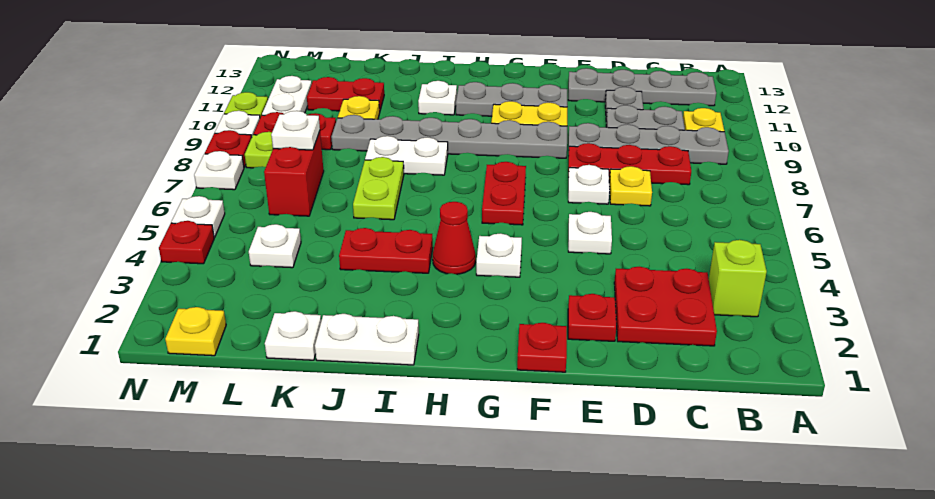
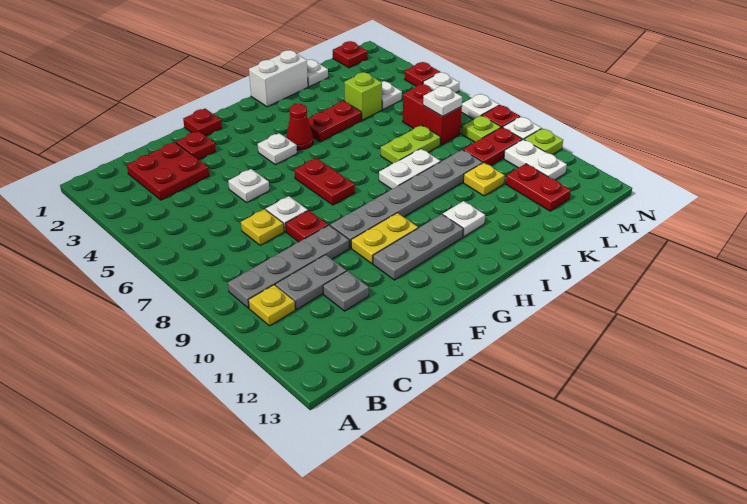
lime brick B3 level 1 -> lime brick K4 level 1
grey plate B12:E12 level 1 -> none
red plate C8:E8 level 1 -> red plate E8 level 1
white plate I1:J1 level 1 -> white brick I1:J1 level 1
lime plate J6:J7 level 1 -> lime plate J7:K7 level 1
red plate K11:L11 level 1 -> red plate L11:L12 level 1
yellow plate M1 level 1 -> red plate M1 level 1

